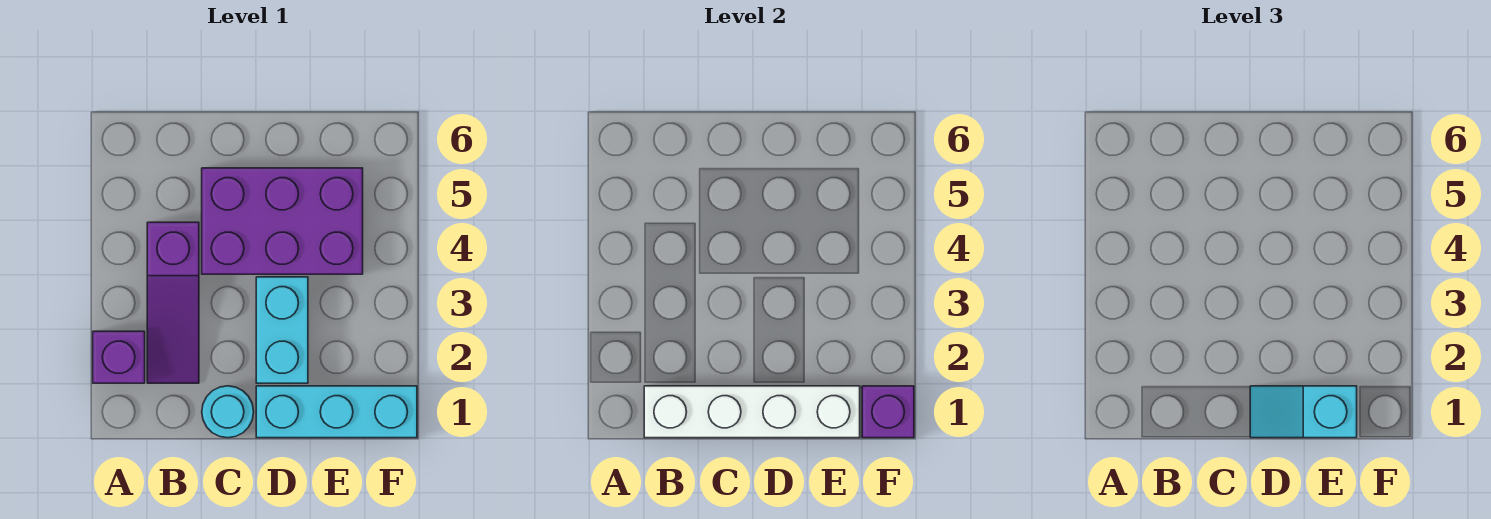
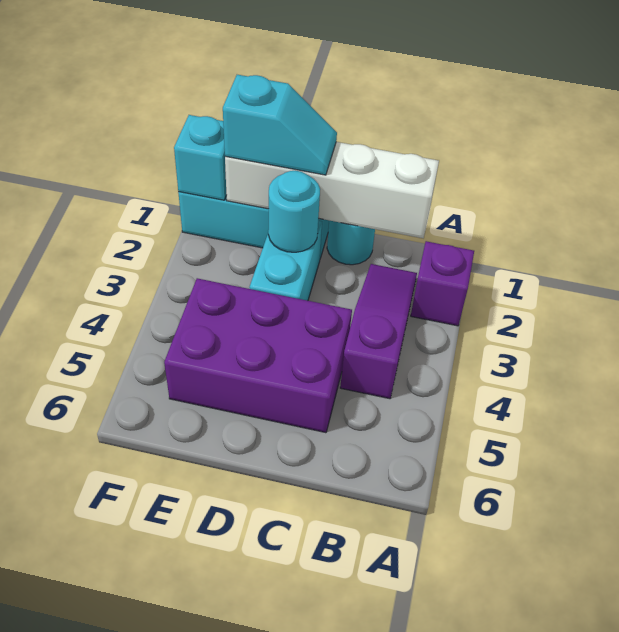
none -> cyan round brick D2 level 2
purple brick F1 level 2 -> cyan brick F1 level 2

